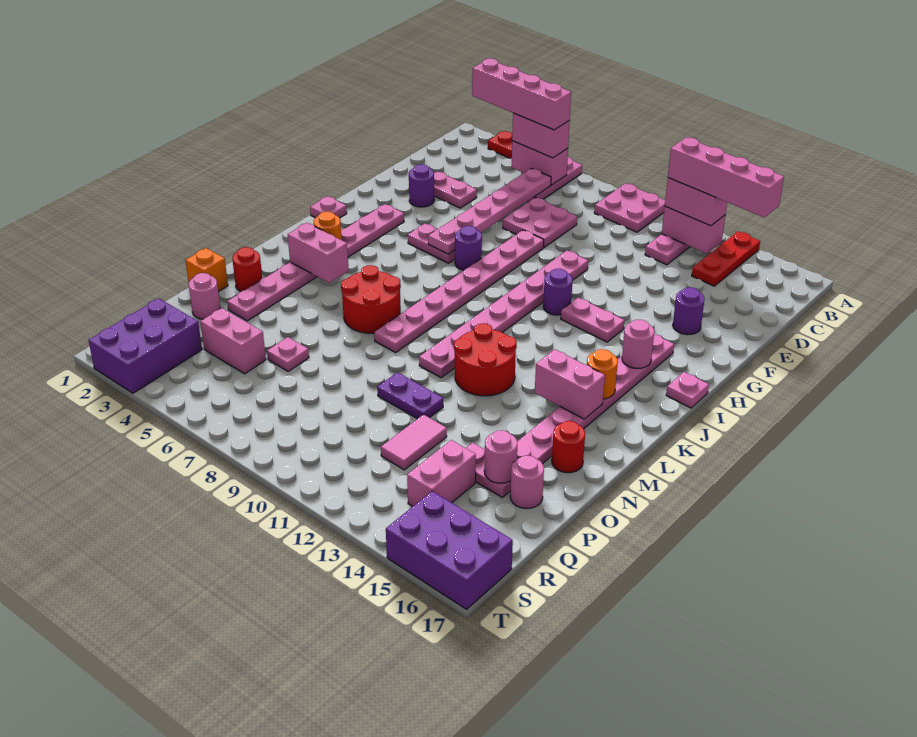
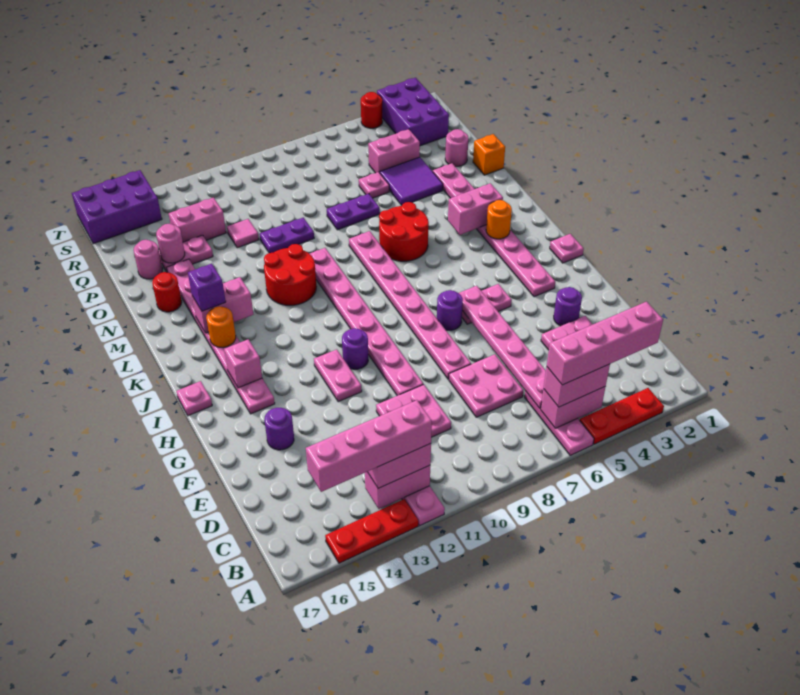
pink plate A9:B10 level 1 -> pink plate D10:E11 level 1
red plate A14:C14 level 1 -> red plate A13:A15 level 1
pink plate H12:H13 level 1 -> pink plate G12:H12 level 1
pink round brick I15 level 2 -> pink brick I15 level 2
none -> purple brick L15 level 3
red round brick N2 level 1 -> red round brick T4 level 1
none -> purple tile O4:P5 level 1
none -> purple plate O7:O8 level 1
pink tile P12:Q12 level 1 -> pink tile P12 level 1
pink brick Q14:R14 level 1 -> pink brick Q13:Q14 level 1

